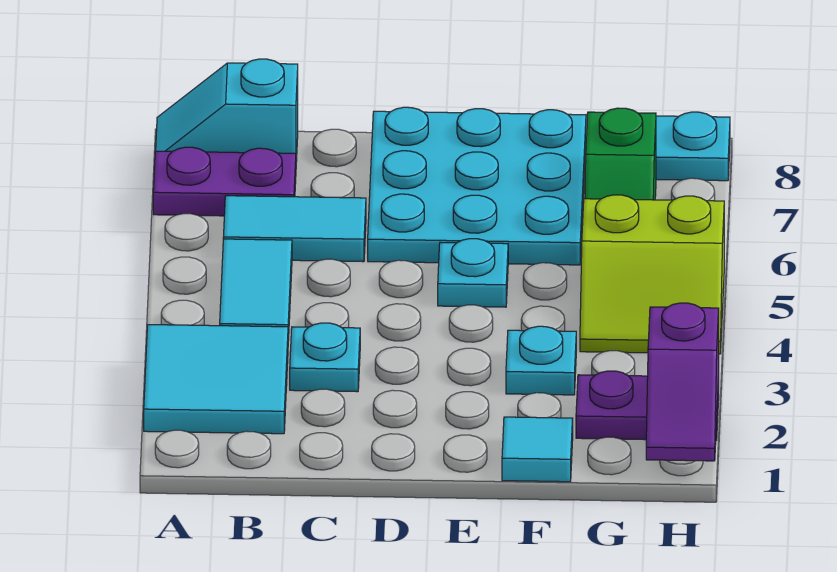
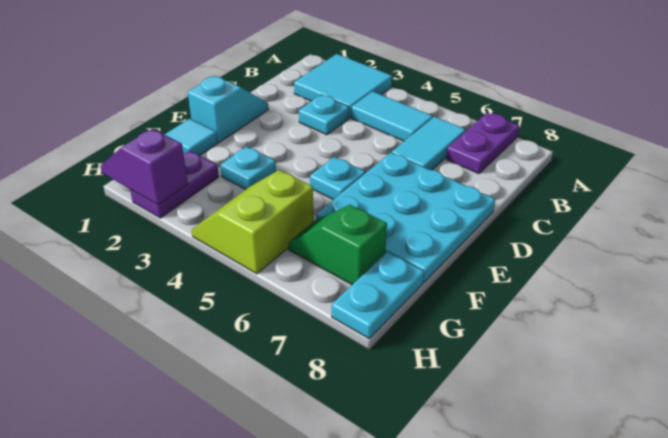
cyan slope A8:B8 level 1 top B -> cyan slope D1:E1 level 1 top E

